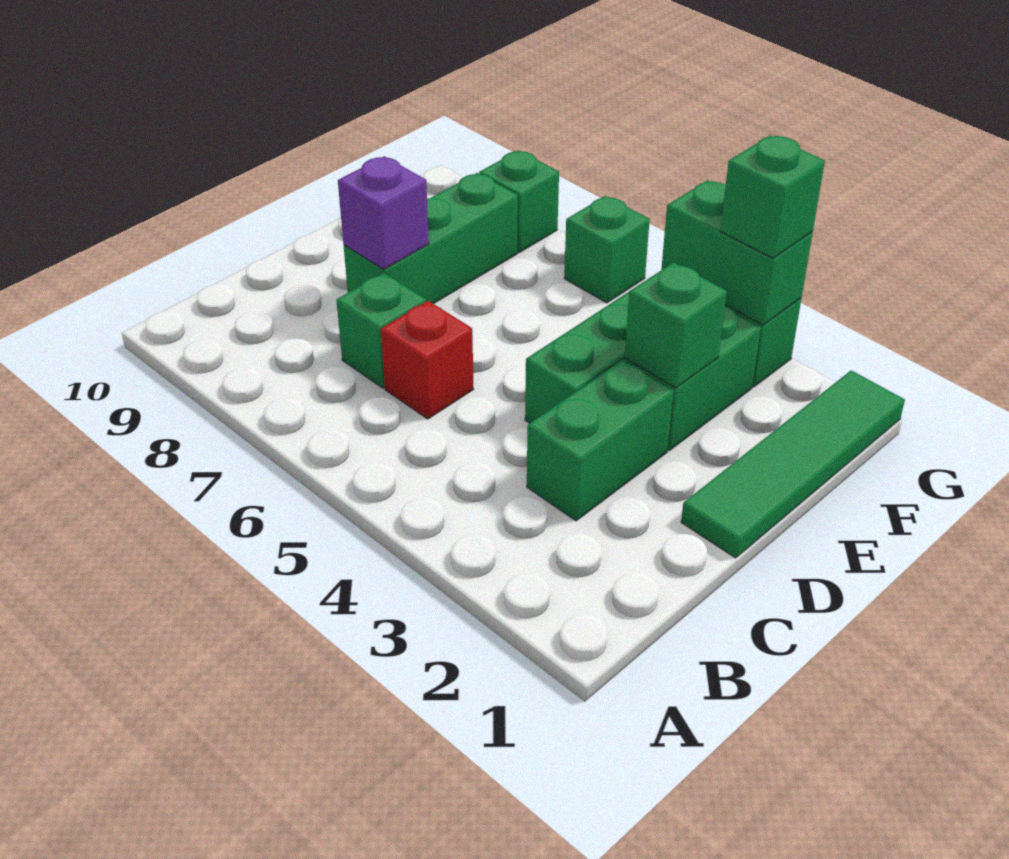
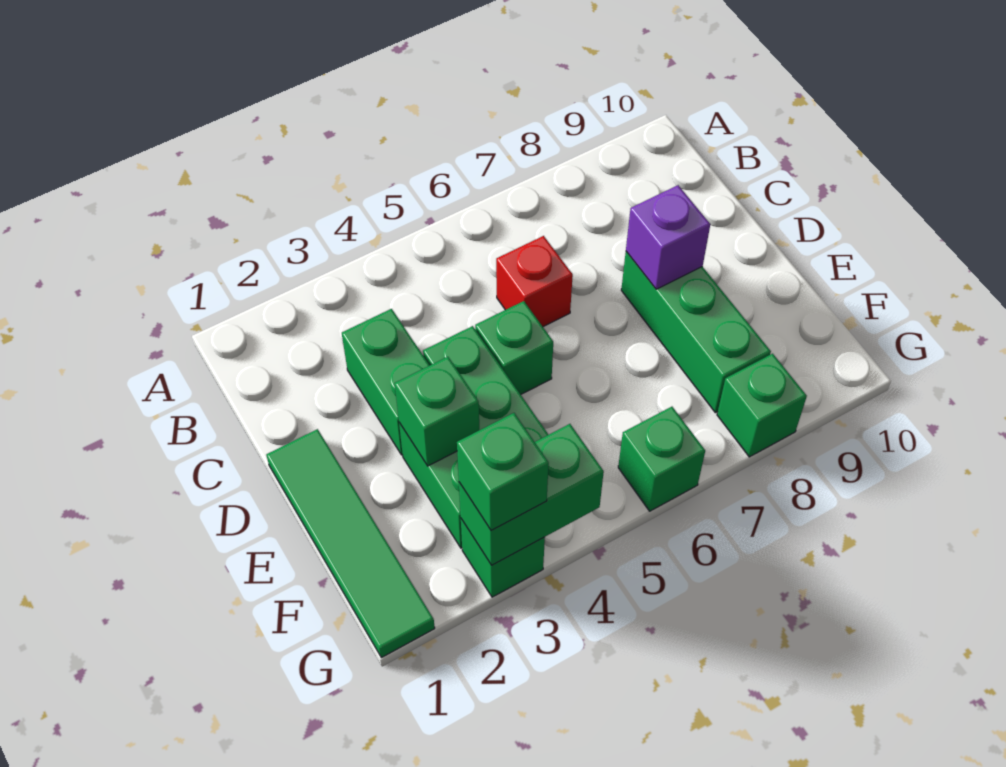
green brick C7 level 1 -> green brick D5 level 1

